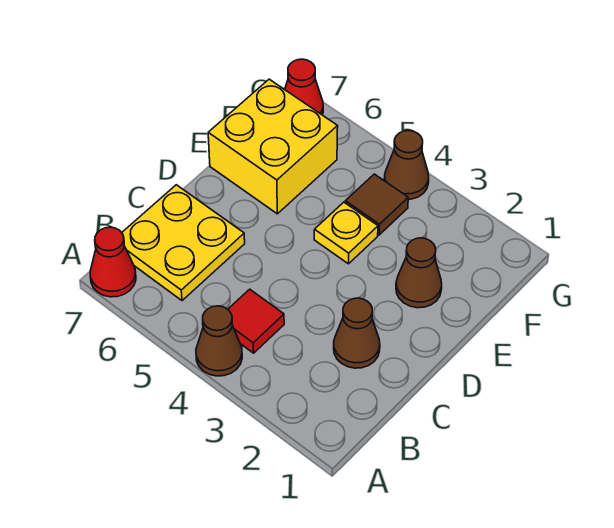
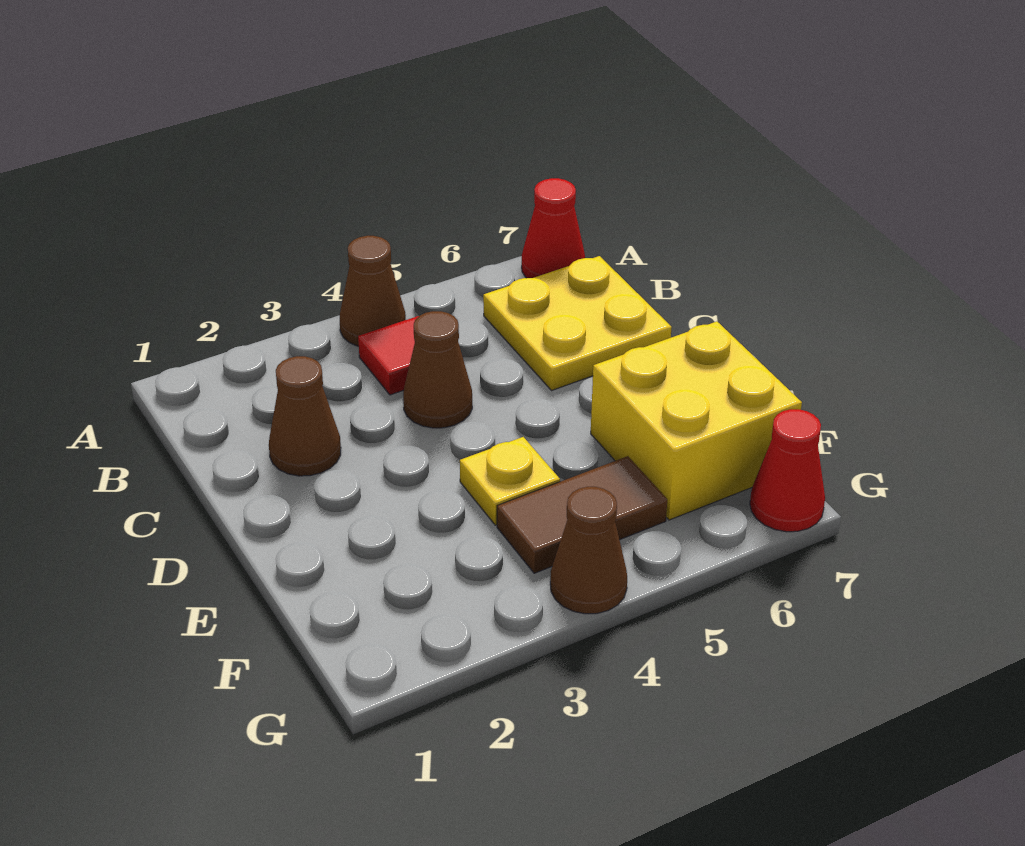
brown cone E2 level 1 -> brown cone C4 level 1
brown tile F4 level 1 -> brown tile F4:F5 level 1

